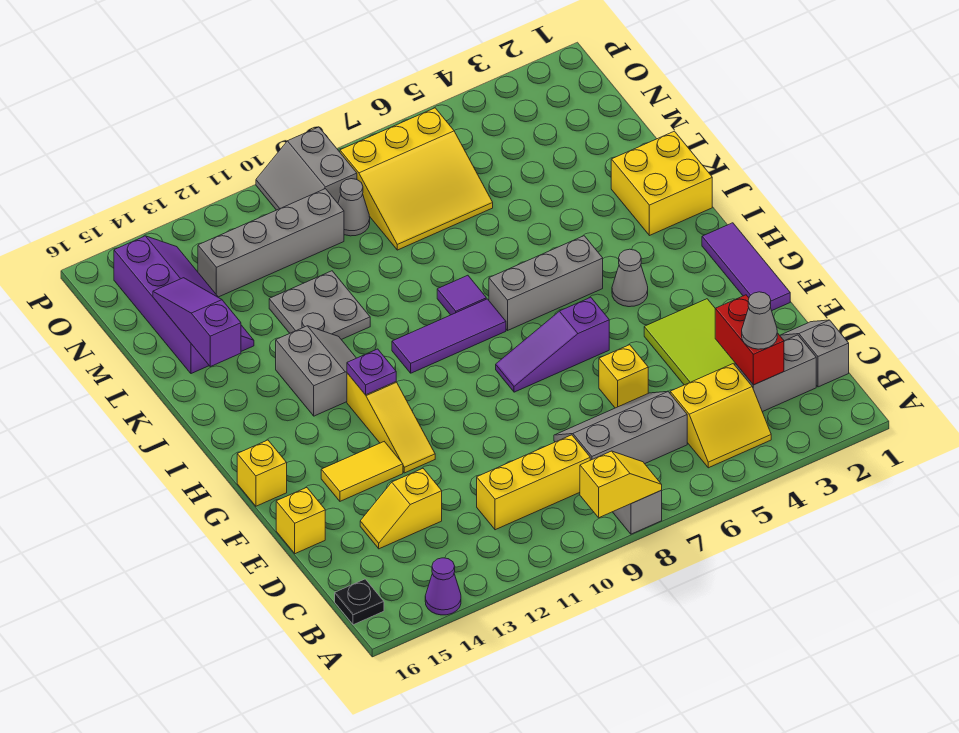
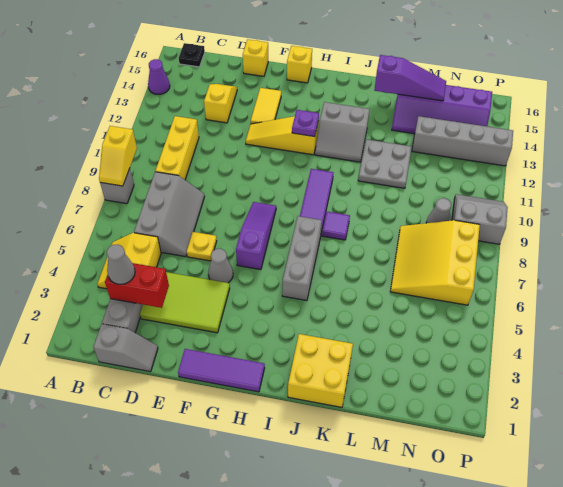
yellow brick E6 level 1 -> yellow plate E6 level 1
grey cone H4 level 1 -> grey cone F5 level 1
grey brick N10:N13 level 1 -> grey brick M13:P13 level 1

